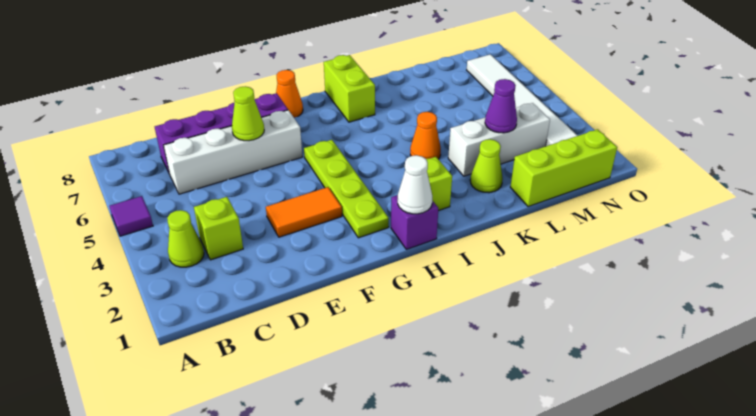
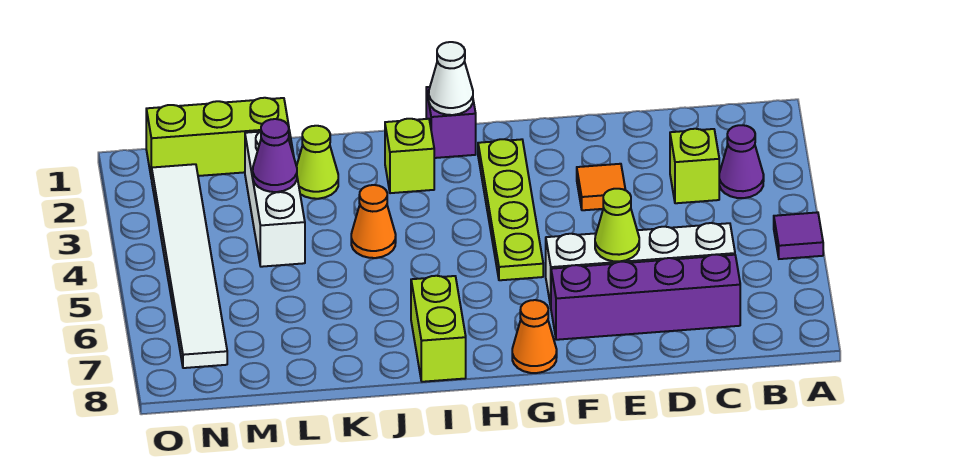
lime cone B3 level 1 -> purple cone B3 level 1
orange tile E3:F3 level 1 -> orange tile E3 level 1
white brick K3:M3 level 1 -> white brick L2:L4 level 1

